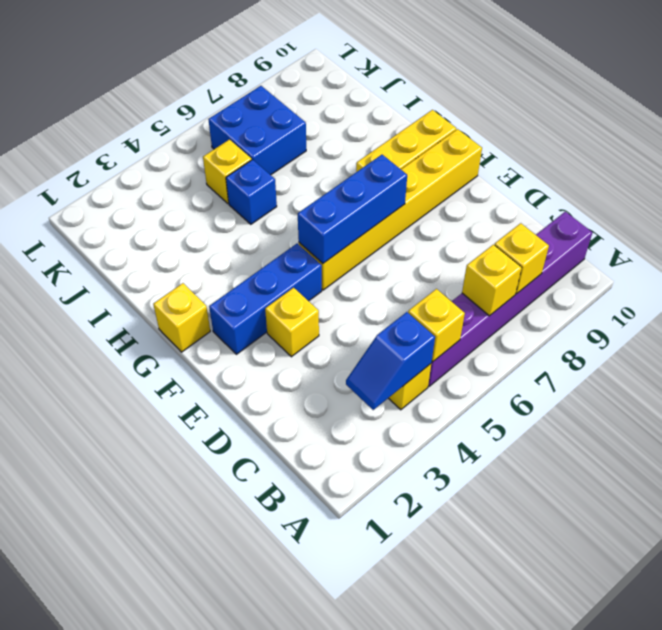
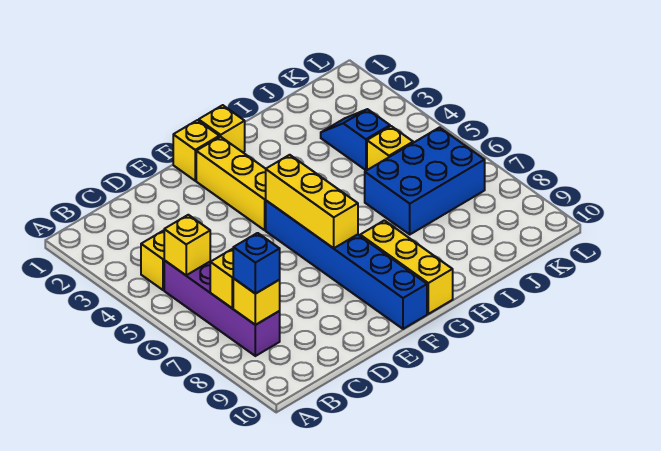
blue slope B3:B4 level 2 top 4 -> blue slope J3:J4 level 1 top 4
purple brick B5:B10 level 1 -> purple brick B5:B8 level 1
yellow brick E3 level 1 -> yellow brick F1 level 1
blue brick F2:F4 level 1 -> yellow brick F2:F4 level 1
yellow brick F5:F10 level 1 -> blue brick F5:F10 level 1
blue brick F5:F7 level 2 -> yellow brick F5:F7 level 2
blue brick I5 level 1 -> blue brick B8 level 3
blue brick J6:K7 level 1 -> blue brick I6:K7 level 1

